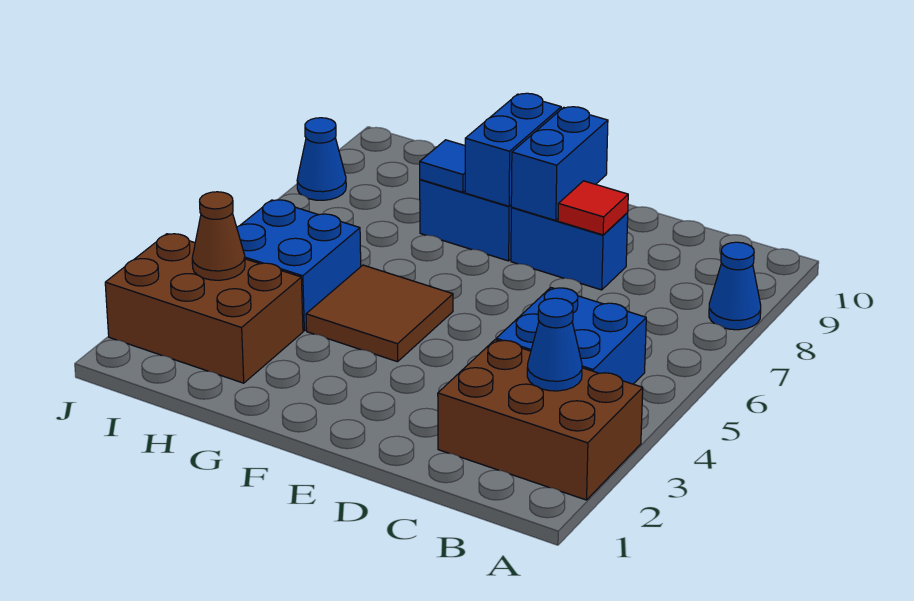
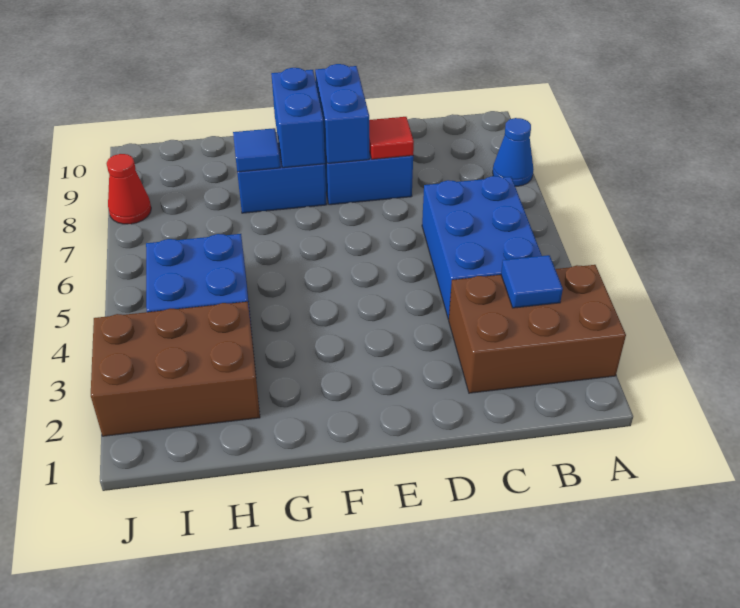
blue cone B3 level 2 -> blue tile B3 level 2
blue brick B4:C5 level 1 -> blue brick B4:C6 level 1
brown tile F4:G5 level 1 -> none
brown cone I3 level 2 -> none
blue cone J8 level 1 -> red cone J8 level 1

